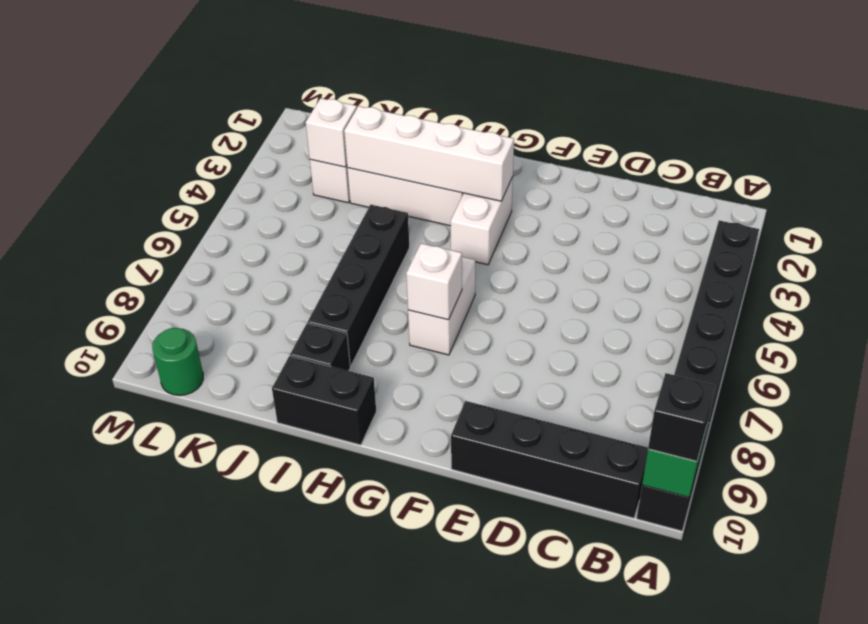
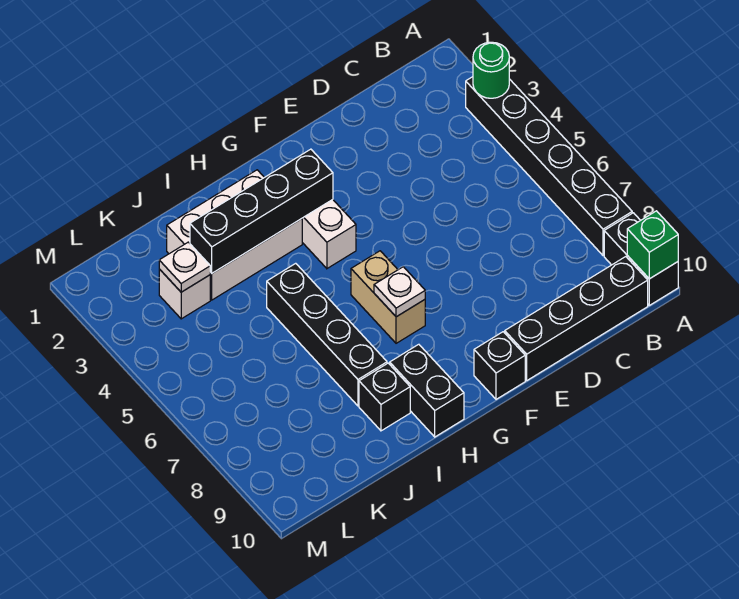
black brick A10 level 3 -> black brick F10 level 1
white brick G3:J3 level 2 -> black brick G3:J3 level 2
white brick G6:G7 level 1 -> tan brick G6:G7 level 1
white brick G7 level 2 -> white plate G7 level 2
black brick H10:I10 level 1 -> black brick H9:H10 level 1
white brick K3 level 2 -> white plate K3 level 2
green round brick L10 level 1 -> green round brick A3 level 2

